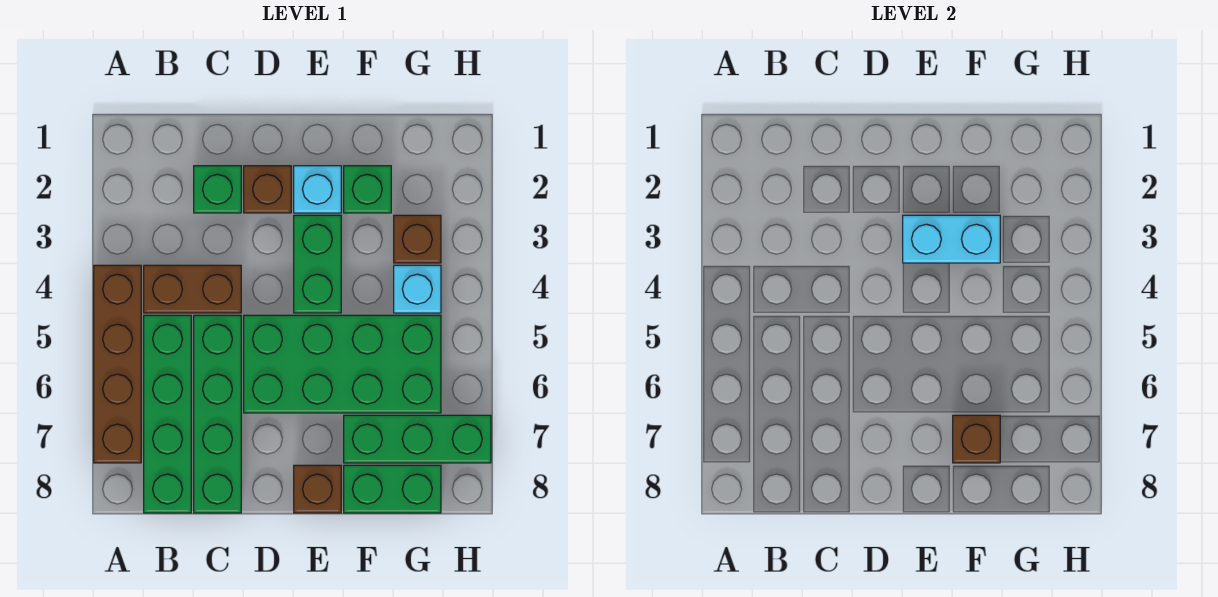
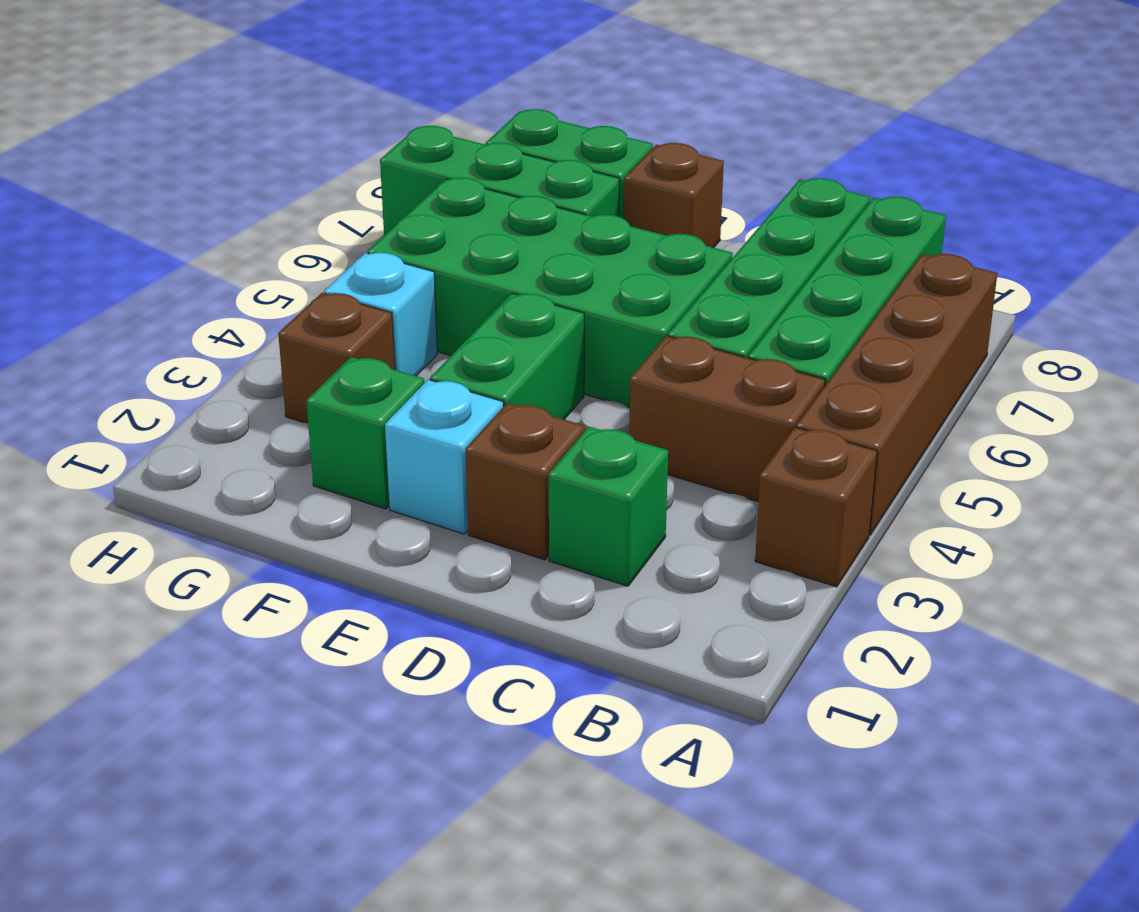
cyan brick E3:F3 level 2 -> none
brown brick F7 level 2 -> brown brick A3 level 1

